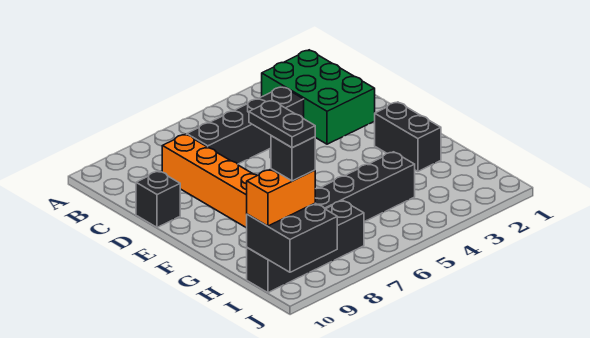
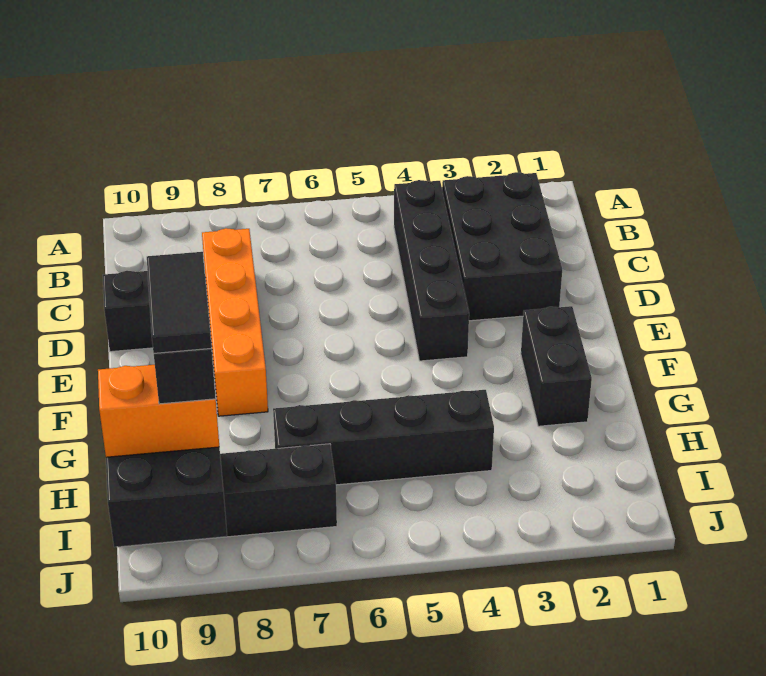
green brick B2:D3 level 1 -> black brick B2:D3 level 1
black brick C4:C7 level 1 -> black brick B4:E4 level 1
black plate H9:I9 level 5 -> black tile H9:I9 level 5

